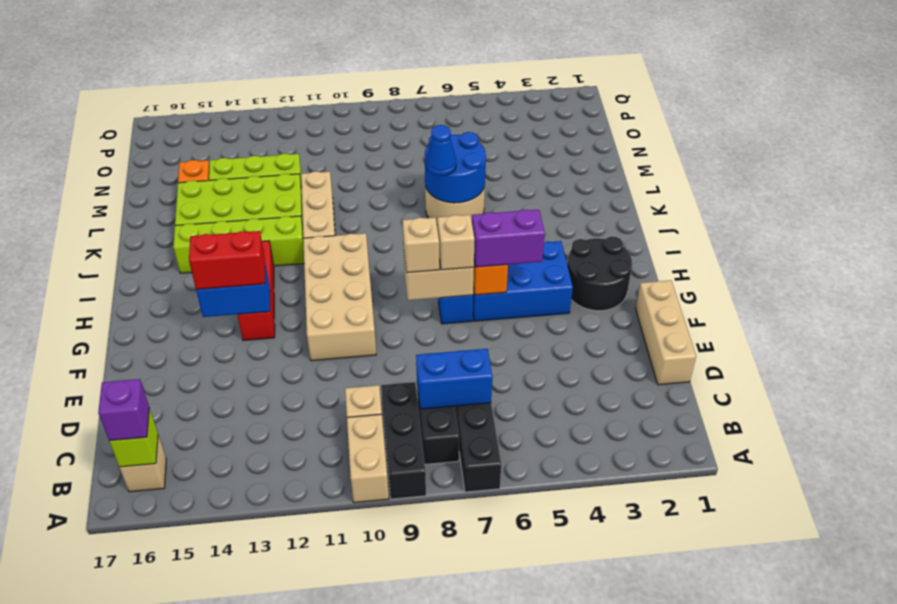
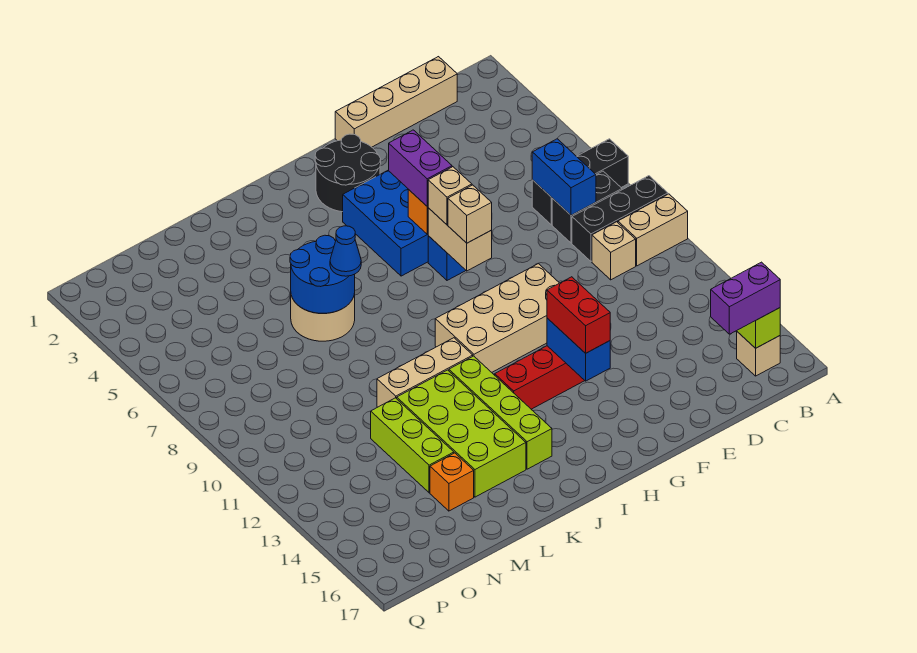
purple brick B16 level 3 -> purple brick B16:C16 level 3
tan brick D1:F1 level 1 -> tan brick C1:F1 level 1

